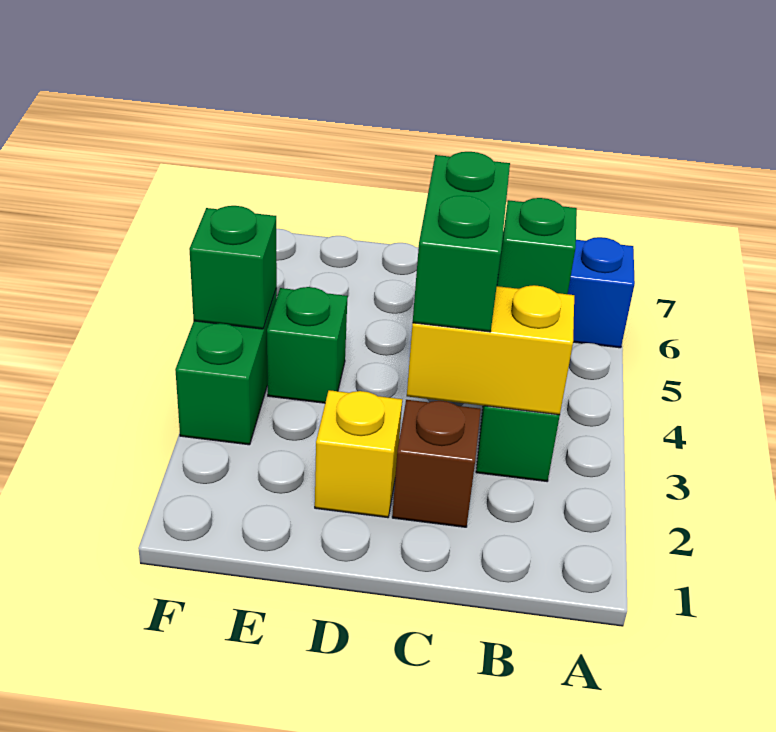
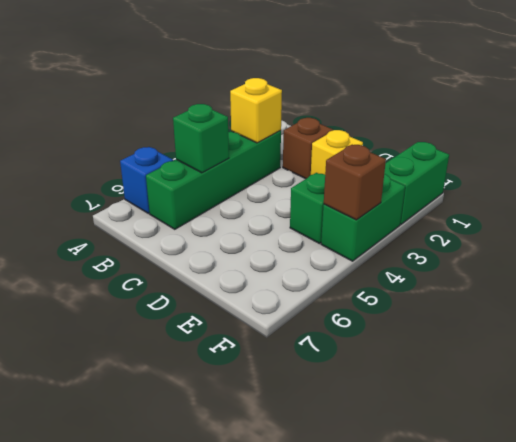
yellow brick B3:C3 level 2 -> yellow brick B3 level 2
green brick C3:C4 level 3 -> green brick F1:F2 level 1
green brick F4 level 2 -> brown brick F4 level 2

